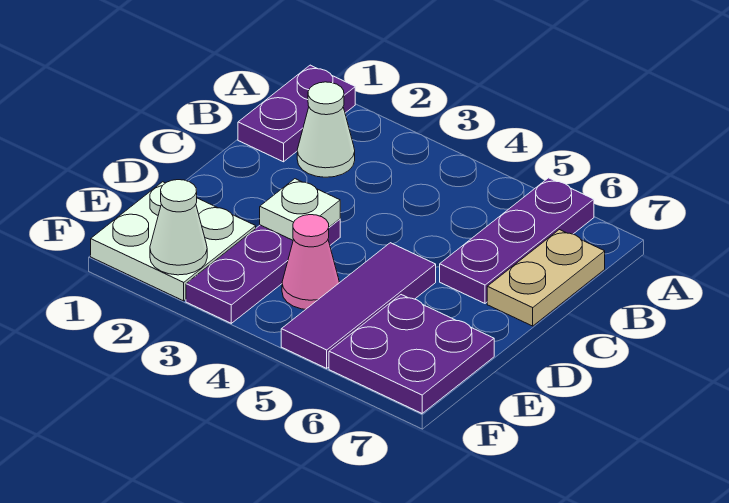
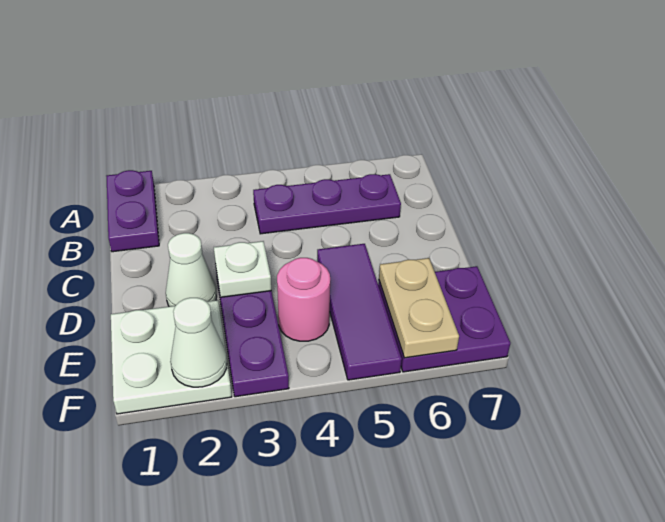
purple plate A6:C6 level 1 -> purple plate B4:B6 level 1
white cone B2 level 1 -> white cone D2 level 1
tan plate B7:C7 level 1 -> tan plate E6:F6 level 2
pink cone E4 level 1 -> pink round brick E4 level 1

